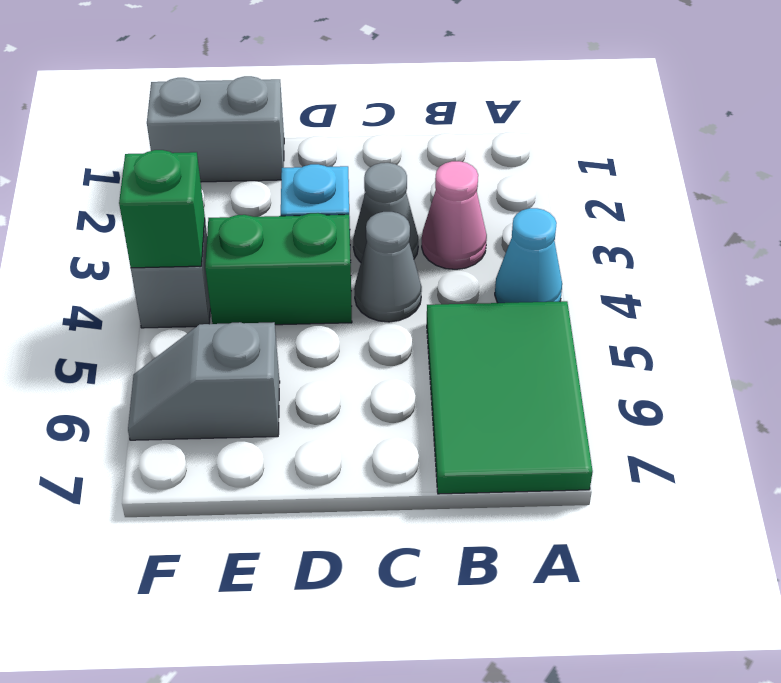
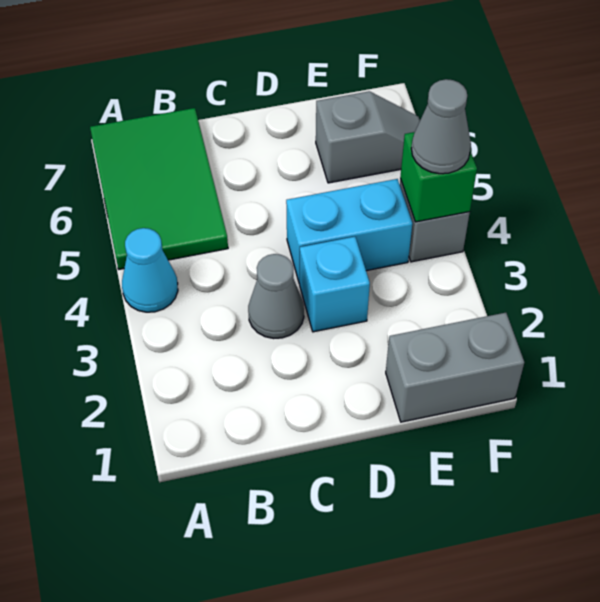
pink cone B3 level 1 -> none
grey cone C4 level 1 -> grey cone F4 level 3
green brick D4:E4 level 1 -> cyan brick D4:E4 level 1

